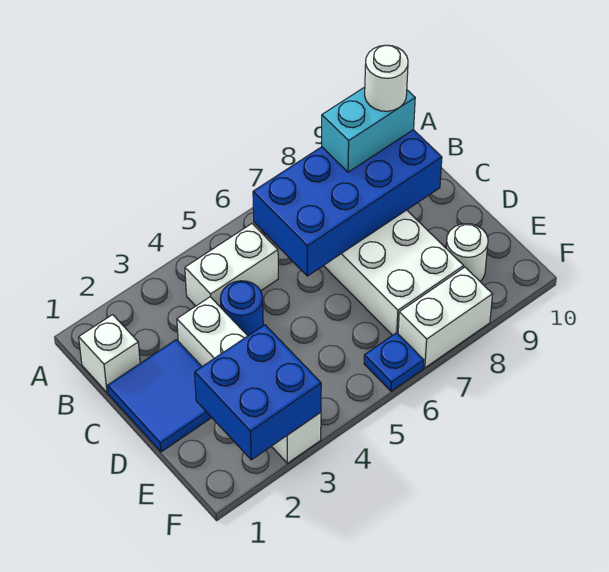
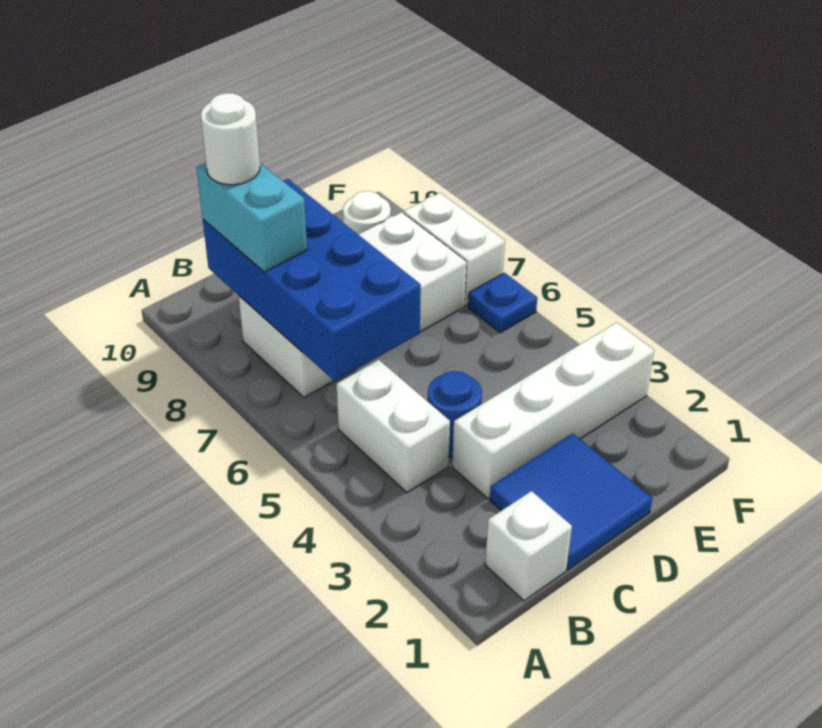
blue brick E2:F3 level 2 -> none

